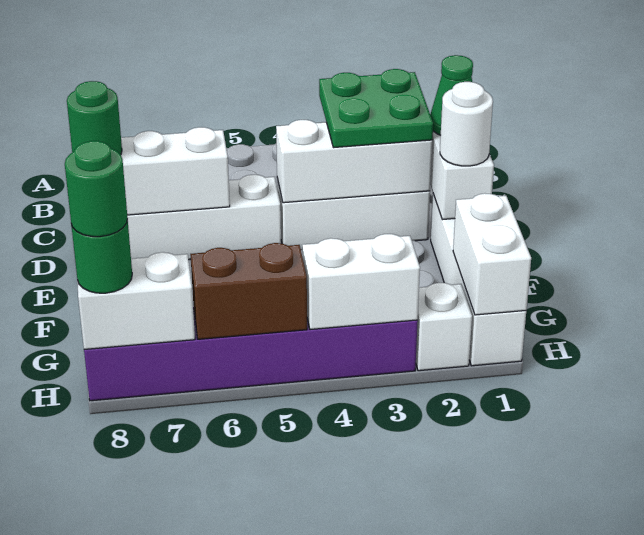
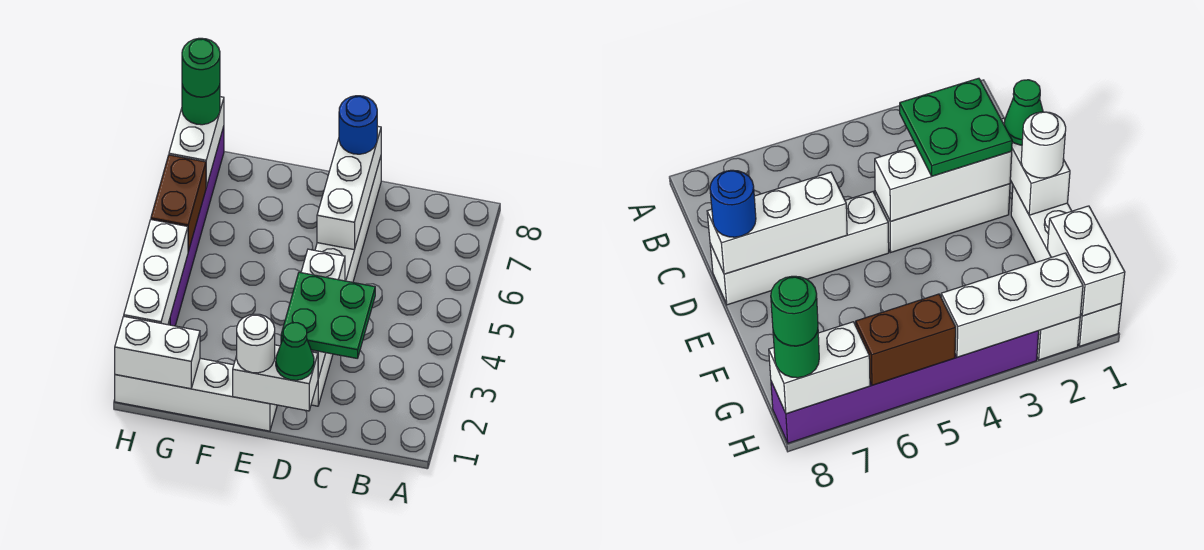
green round brick D8 level 3 -> blue round brick D8 level 3
white brick H3:H4 level 2 -> white brick H2:H4 level 2

